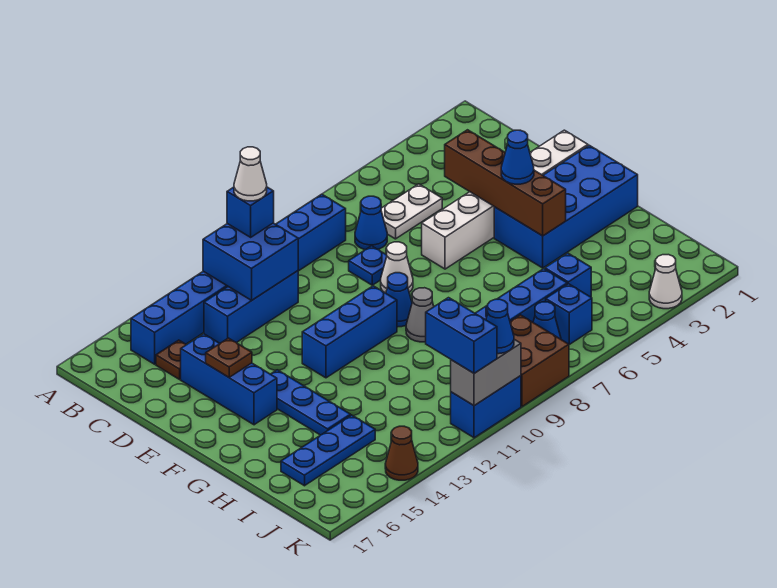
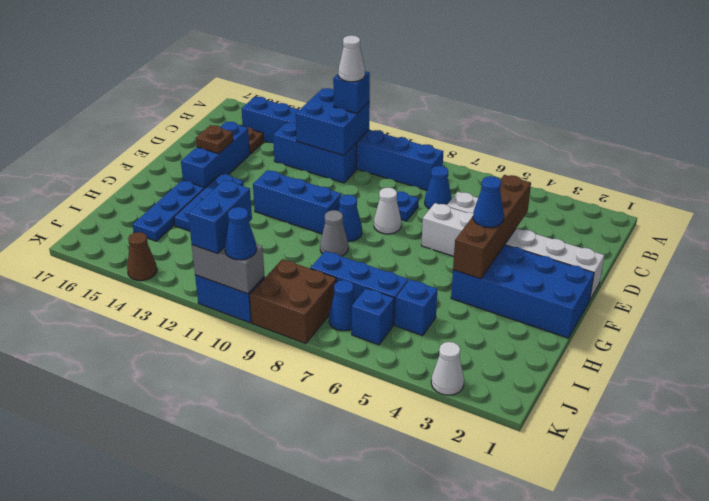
blue plate I14:I16 level 1 -> blue plate G15:I15 level 1

